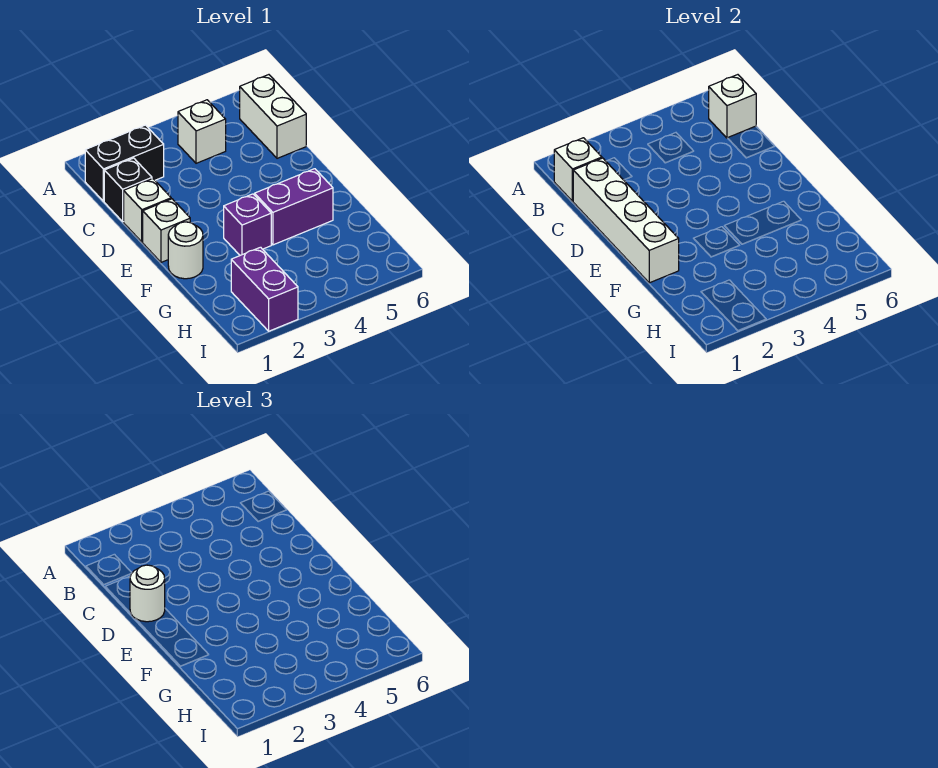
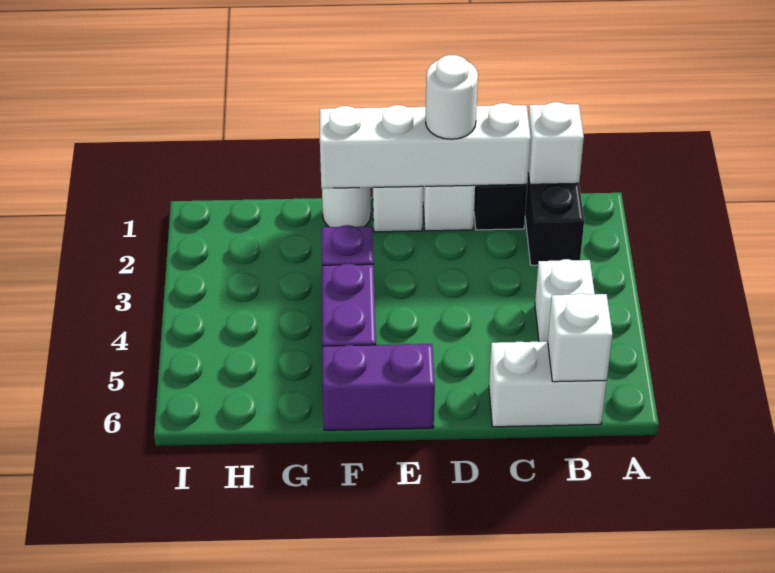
purple brick H2:I2 level 1 -> purple brick E6:F6 level 1

